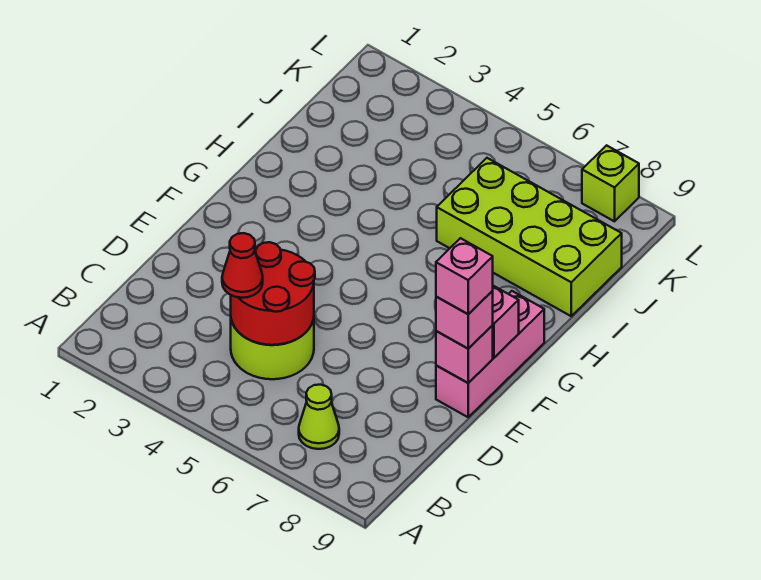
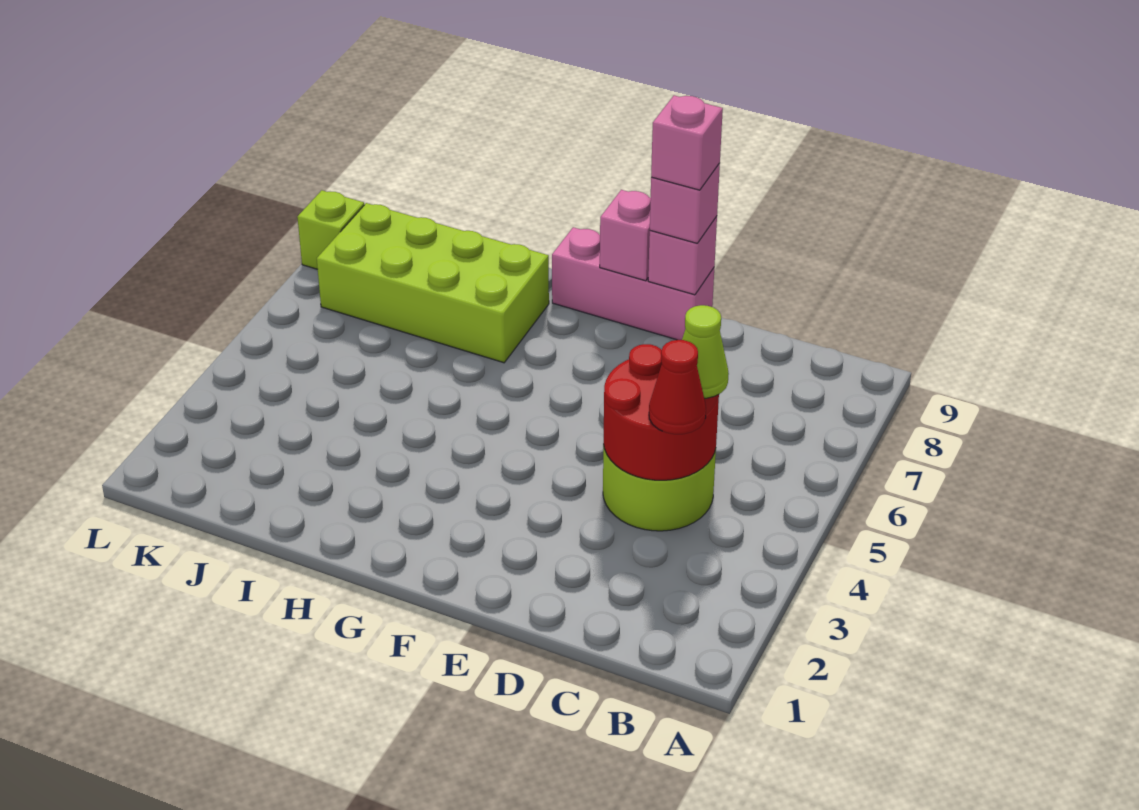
lime cone B7 level 1 -> lime cone C5 level 3
lime brick I6:J9 level 1 -> lime brick H7:K8 level 1

